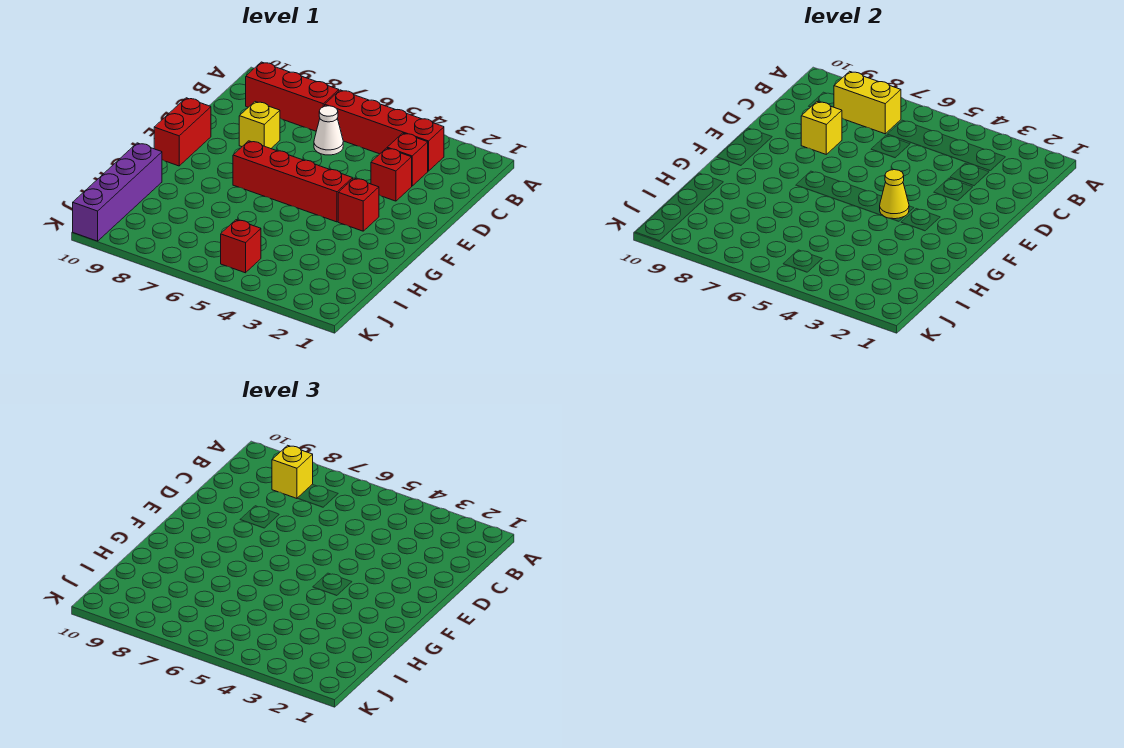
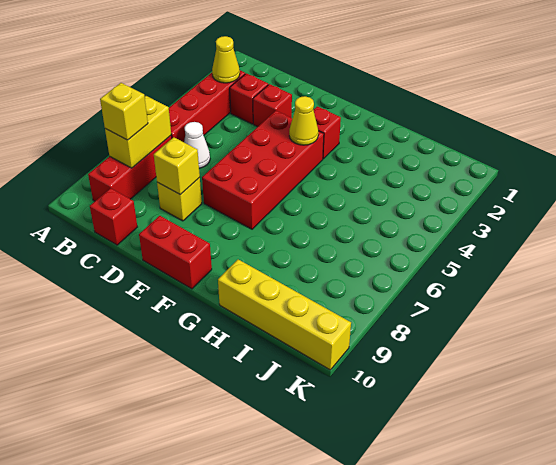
none -> yellow cone B3 level 2
red brick F4:F7 level 1 -> red brick E4:F7 level 1
purple brick H10:K10 level 1 -> yellow brick H10:K10 level 1
red brick J5 level 1 -> red brick C10 level 1

